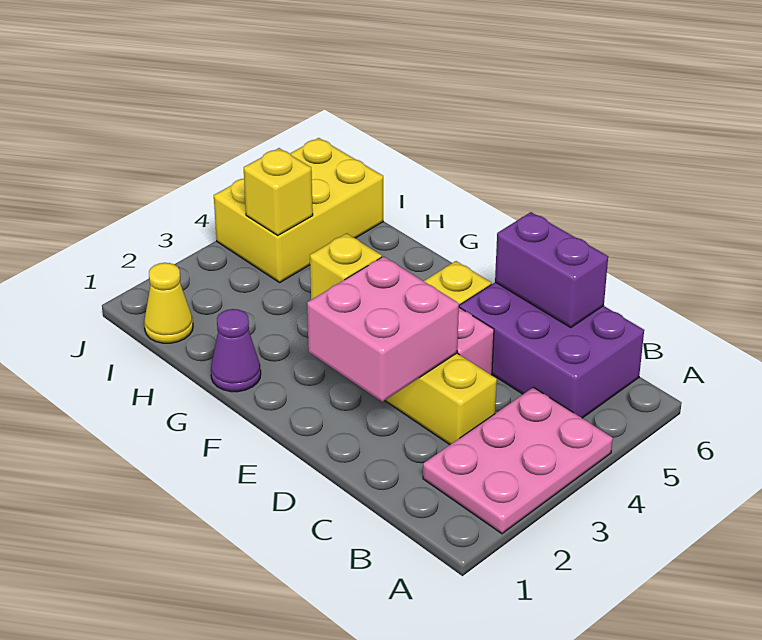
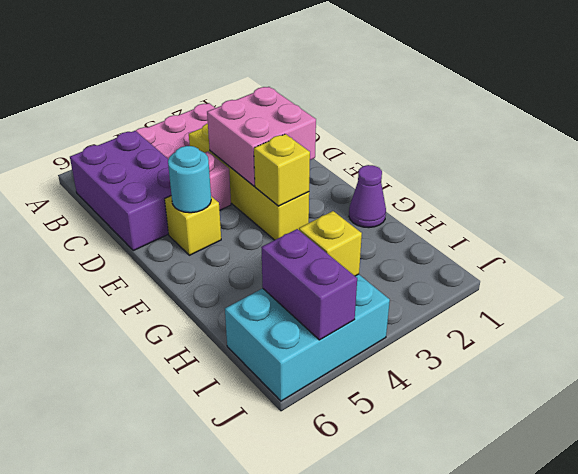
purple brick C6:D6 level 2 -> purple brick I5:J5 level 2
none -> cyan round brick E5 level 2
yellow cone I1 level 1 -> none
yellow brick I4:J6 level 1 -> cyan brick I4:J6 level 1

